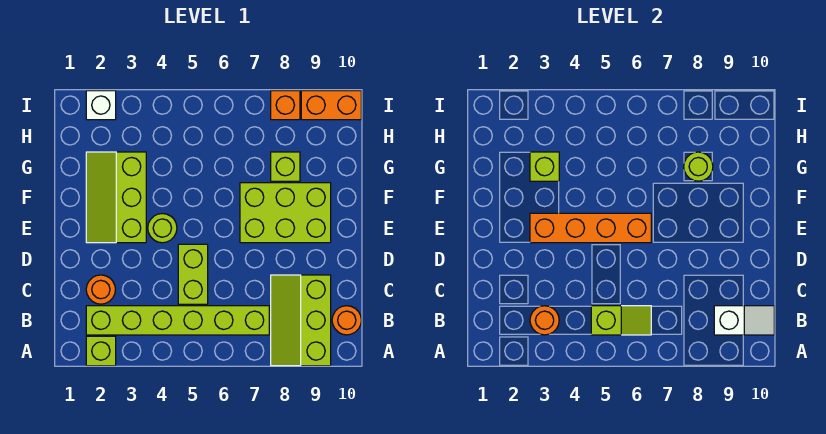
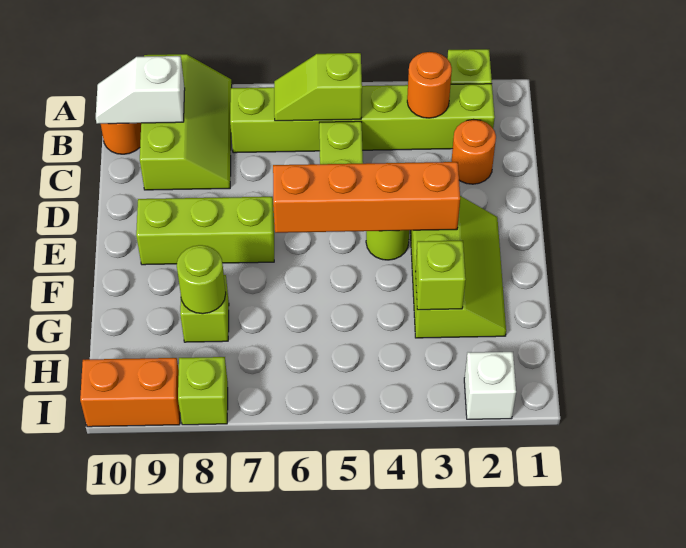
lime brick E7:F9 level 1 -> lime brick E7:E9 level 1
orange brick I8 level 1 -> lime brick I8 level 1

